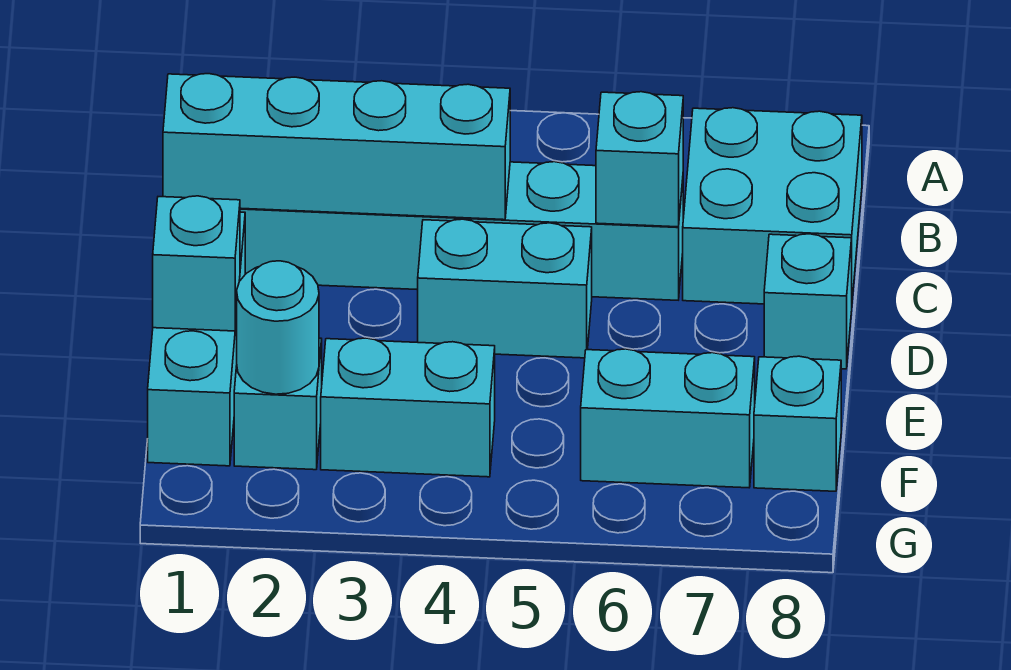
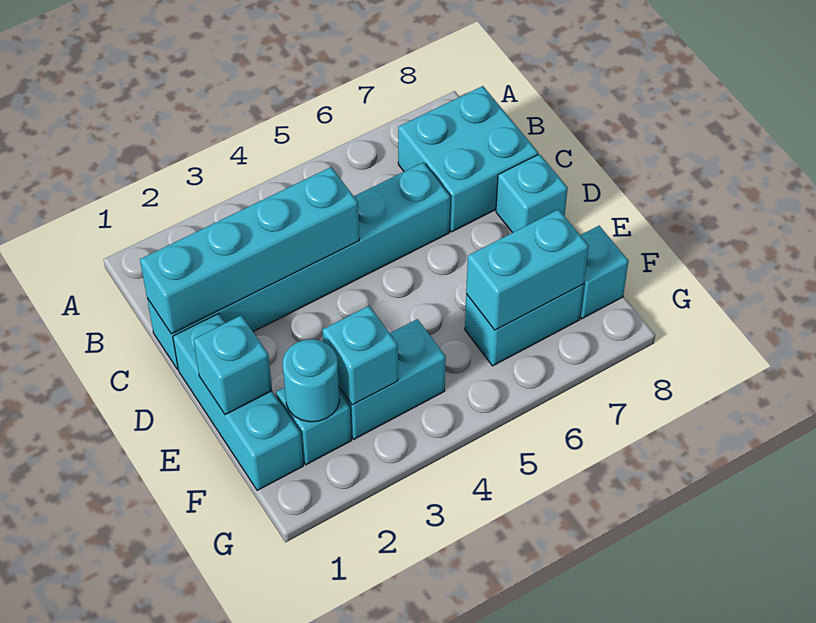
cyan brick C6 level 2 -> cyan brick F3 level 2
cyan brick D4:D5 level 1 -> cyan brick F6:F7 level 2

